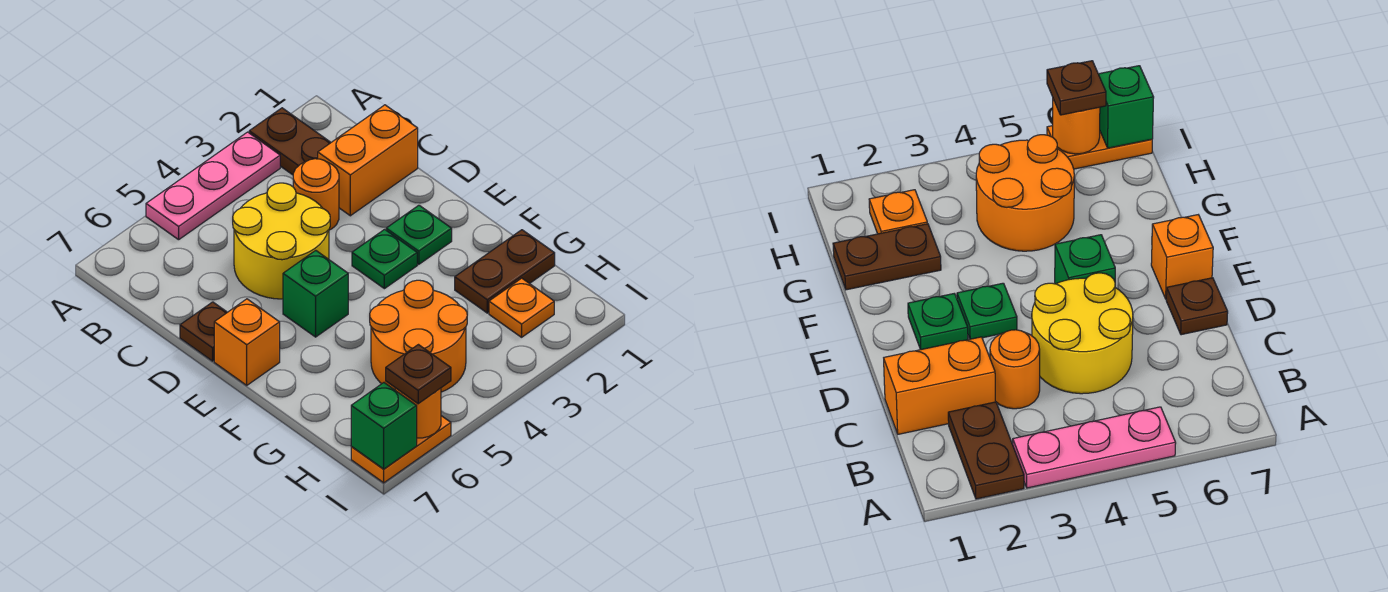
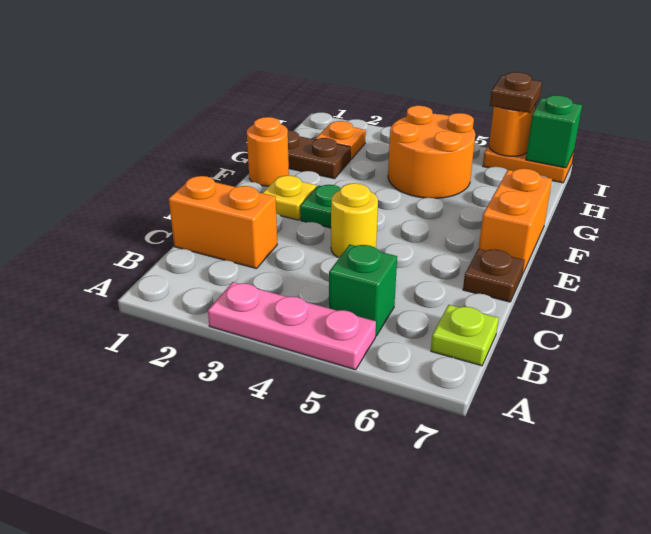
brown plate A2:B2 level 1 -> none
none -> lime plate B7 level 1
orange round brick C3 level 1 -> orange round brick F1 level 1
yellow round brick C4:D5 level 1 -> yellow round brick D4 level 1
green plate E2 level 1 -> yellow plate E2 level 1
green brick E5 level 1 -> green brick B5 level 1
orange brick E7 level 1 -> orange brick E7:F7 level 1

